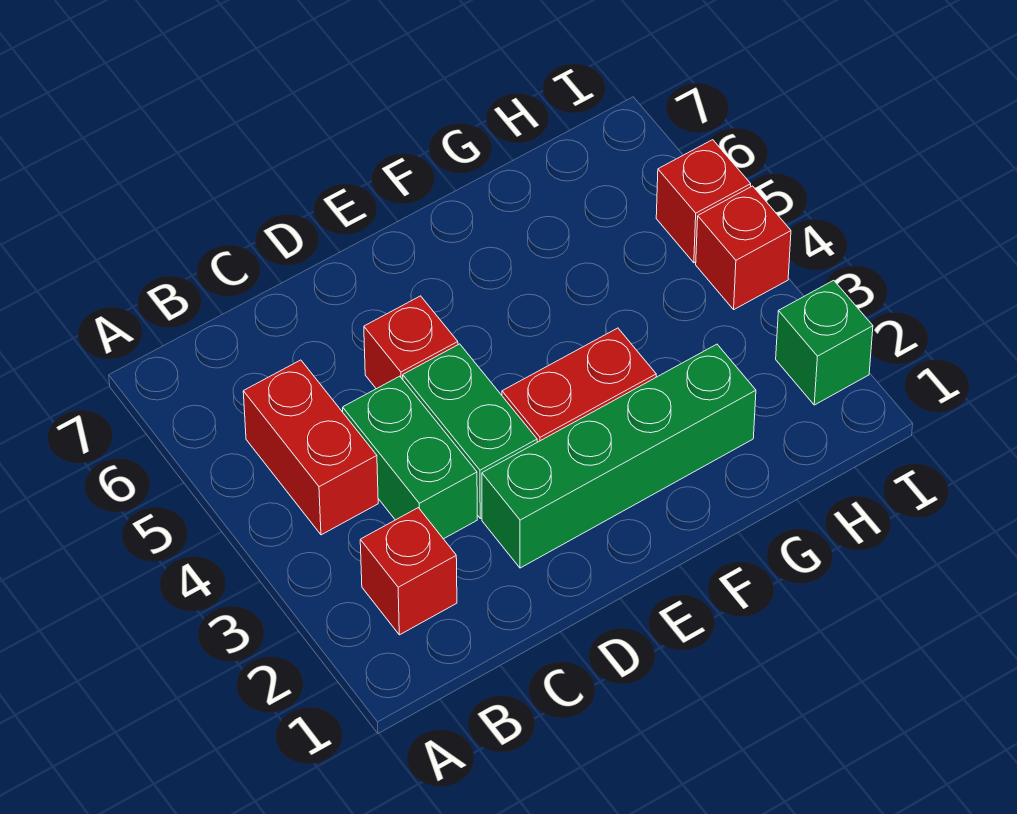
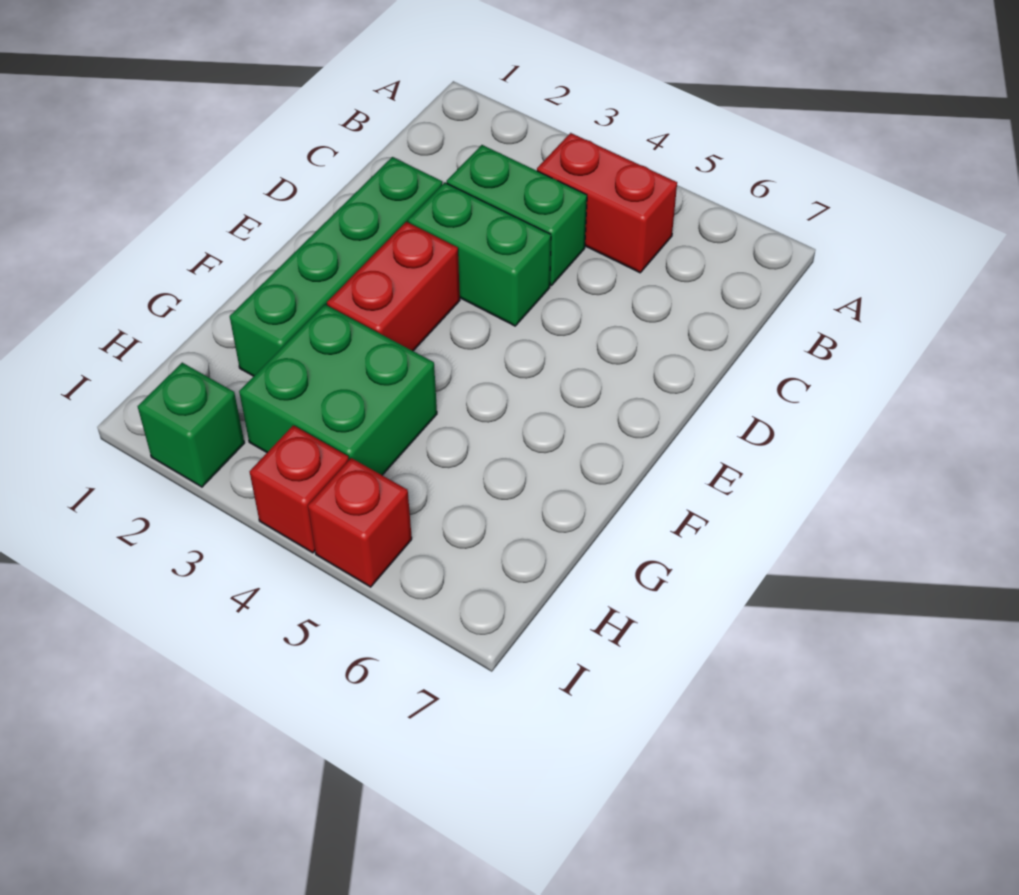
red brick B2 level 1 -> none
red brick D5 level 1 -> none
none -> green brick G3:H4 level 1

